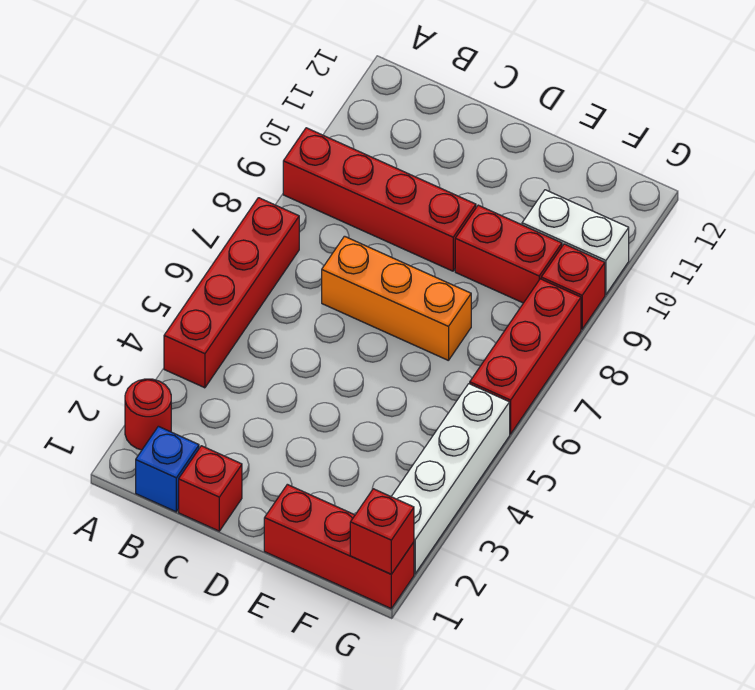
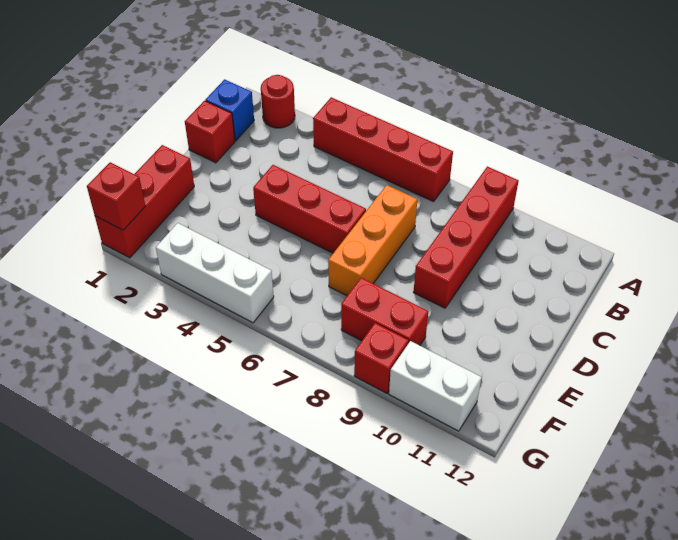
red brick E9:F9 level 1 -> red brick F8:F9 level 1
white brick F10:G10 level 1 -> white brick G10:G11 level 1
white brick G2:G5 level 1 -> white brick G3:G5 level 1
red brick G6:G8 level 1 -> red brick D4:D6 level 1

